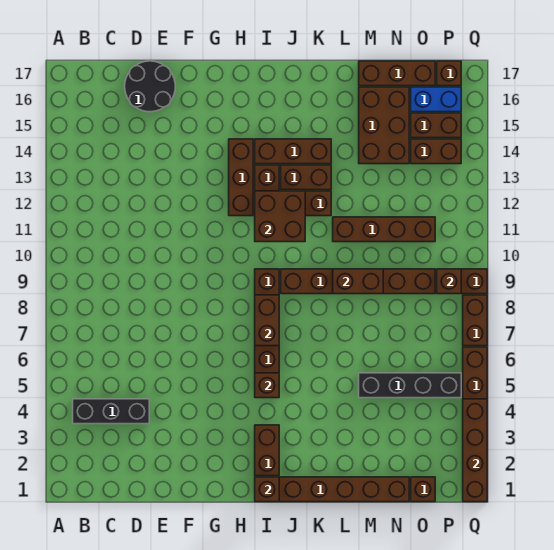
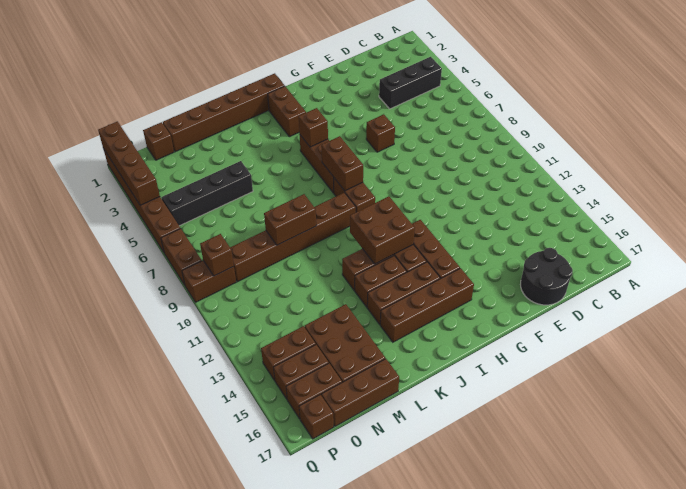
brown brick I1 level 2 -> brown brick F6 level 1
brown brick L11:O11 level 1 -> brown brick H15:K15 level 1
blue brick O16:P16 level 1 -> brown brick O16:P16 level 1

